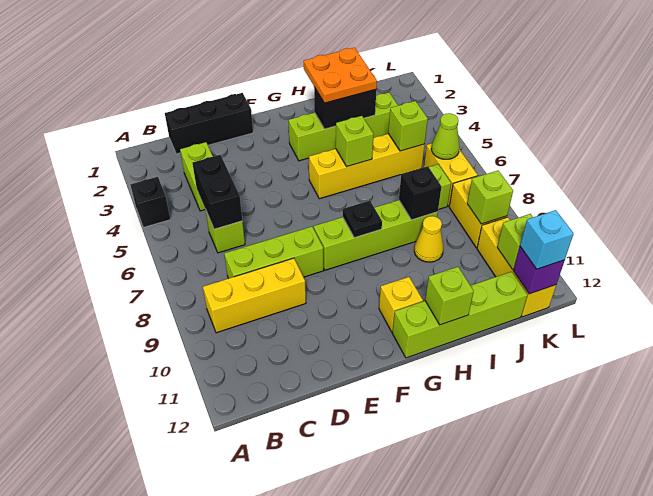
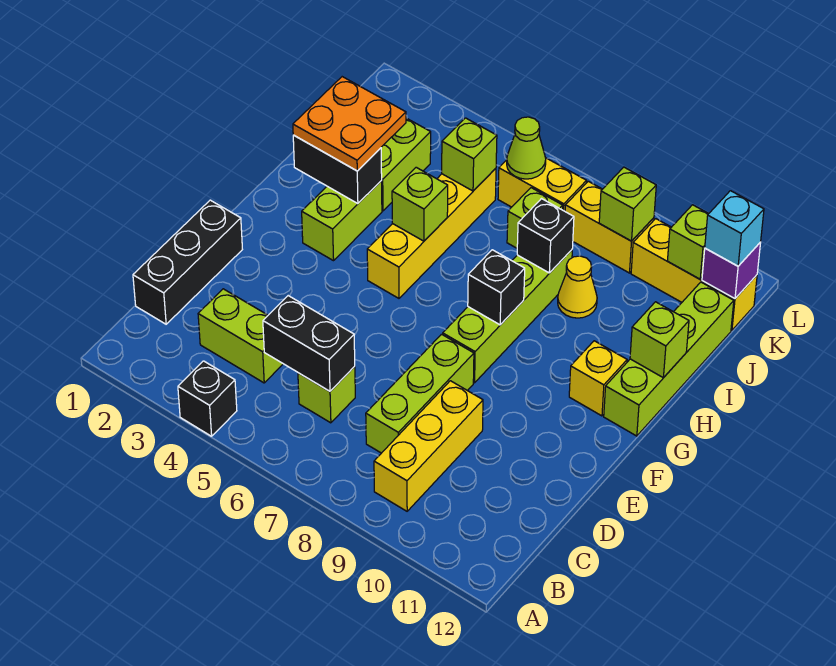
black plate G8 level 2 -> black brick G8 level 2
black brick H3:I3 level 2 -> black brick H2:H3 level 2

